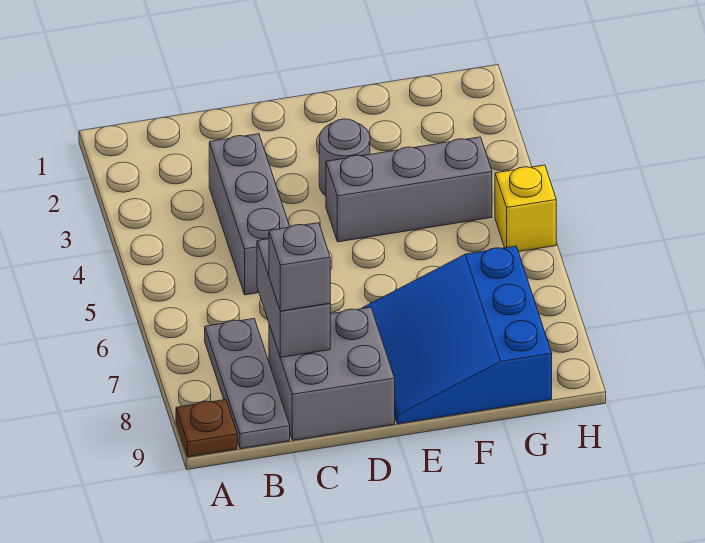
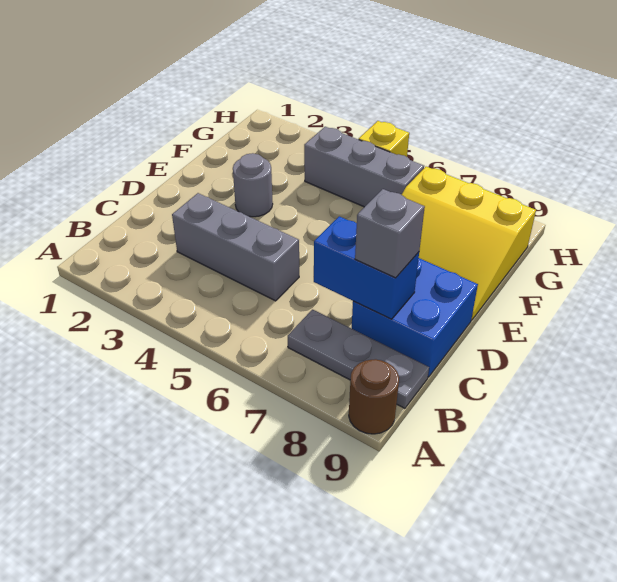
brown plate A9 level 1 -> brown round brick A9 level 1
grey brick C7:C8 level 2 -> blue brick C7:C8 level 2
grey brick C8:D9 level 1 -> blue brick C8:D9 level 1
grey brick E4:G4 level 1 -> grey brick G4:G6 level 1
blue slope E7:G9 level 1 top G -> yellow slope E7:G9 level 1 top G

